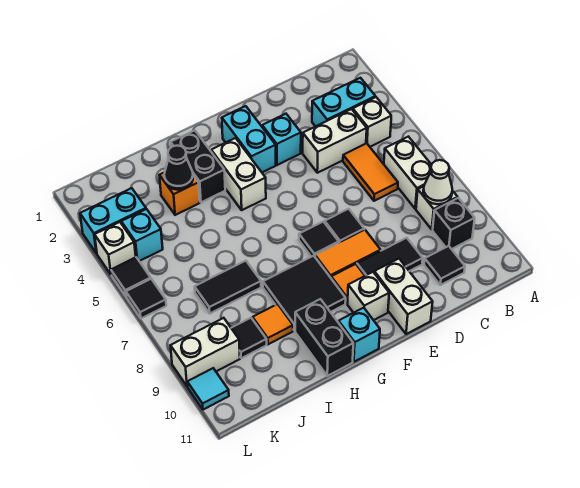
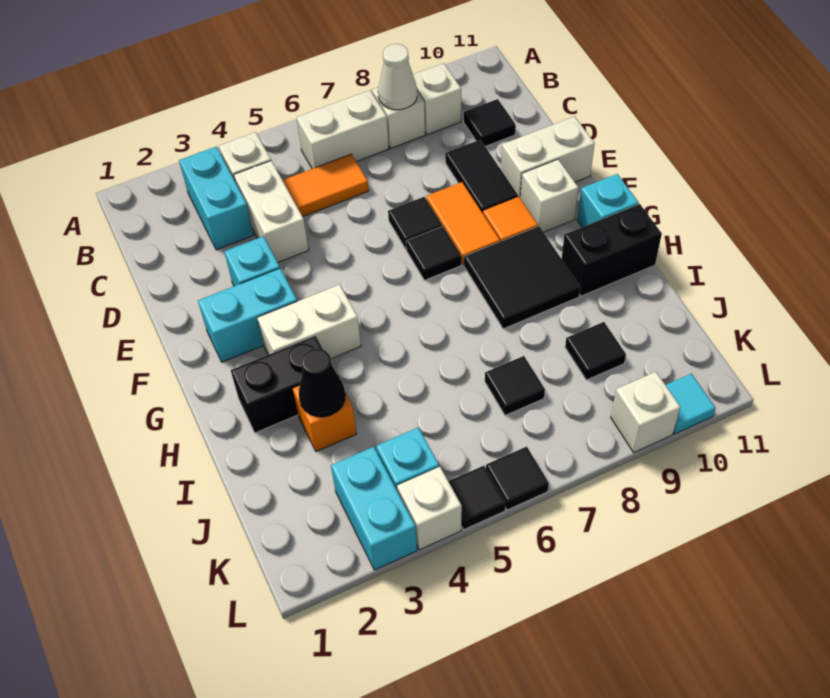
black brick B9 level 1 -> white brick B9 level 1
black tile I7:J7 level 1 -> black tile J7 level 1
orange tile I9 level 1 -> none
white brick K9:L9 level 1 -> white brick L9 level 1

